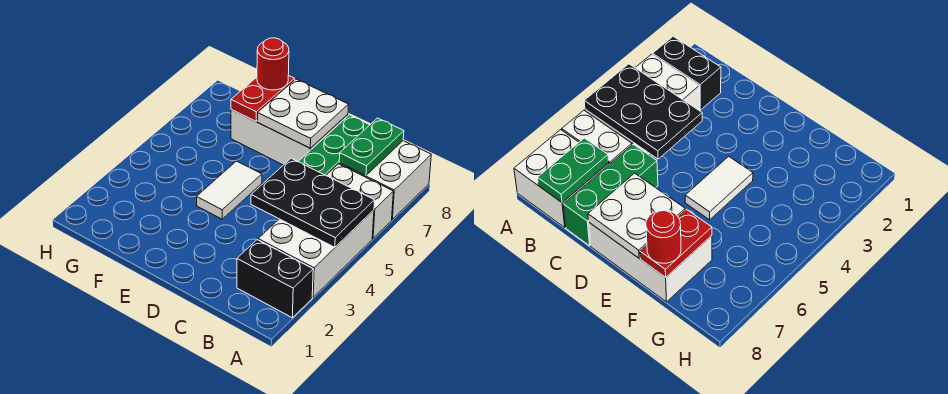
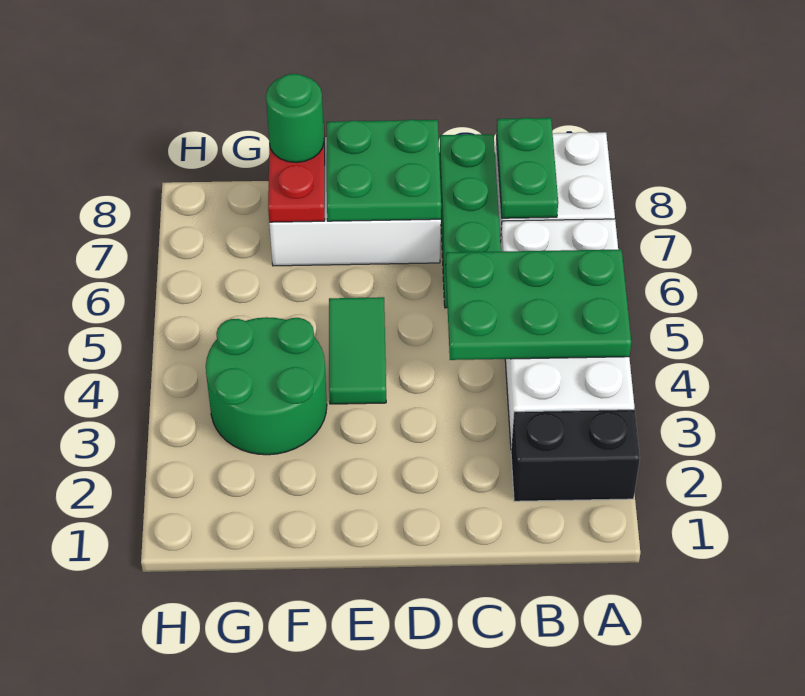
black plate A4:C5 level 2 -> green plate A4:C5 level 2
white plate D7:E8 level 2 -> green plate D7:E8 level 2
white tile E4:E5 level 1 -> green tile E4:E5 level 1
none -> green round brick F3:G4 level 1
red round brick F8 level 3 -> green round brick F8 level 3

